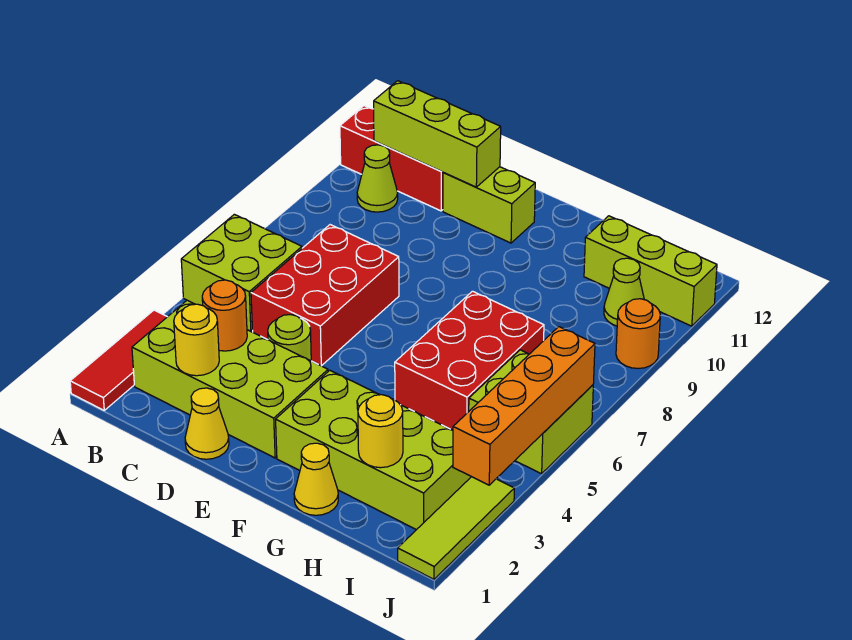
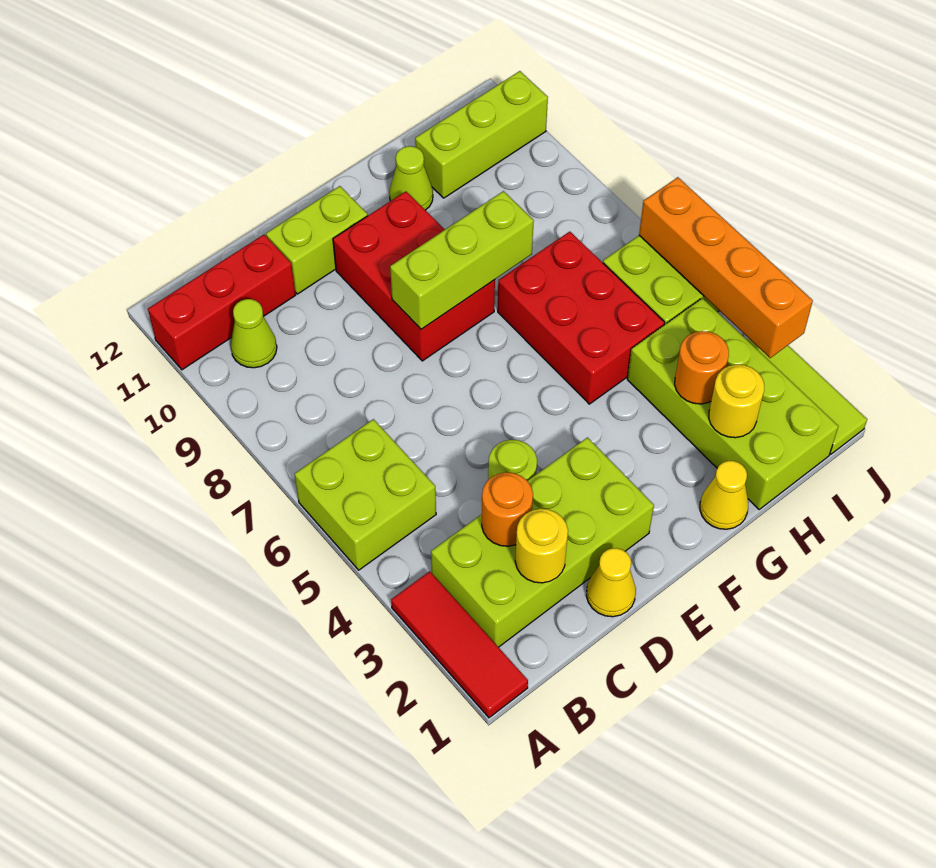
lime brick B11:D11 level 2 -> lime brick E8:G8 level 2
red brick C5:D7 level 1 -> red brick E8:F10 level 1
lime brick F2:I3 level 1 -> lime brick H1:I4 level 1
lime cone I10 level 1 -> lime cone G11 level 1
orange round brick J9 level 1 -> orange round brick H3 level 2

